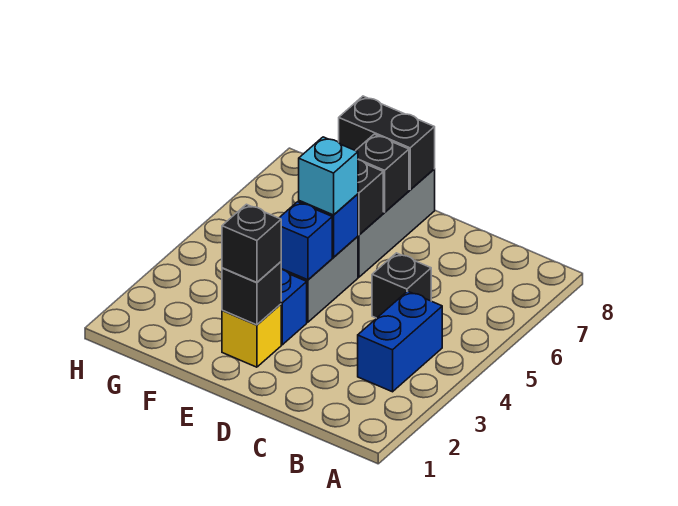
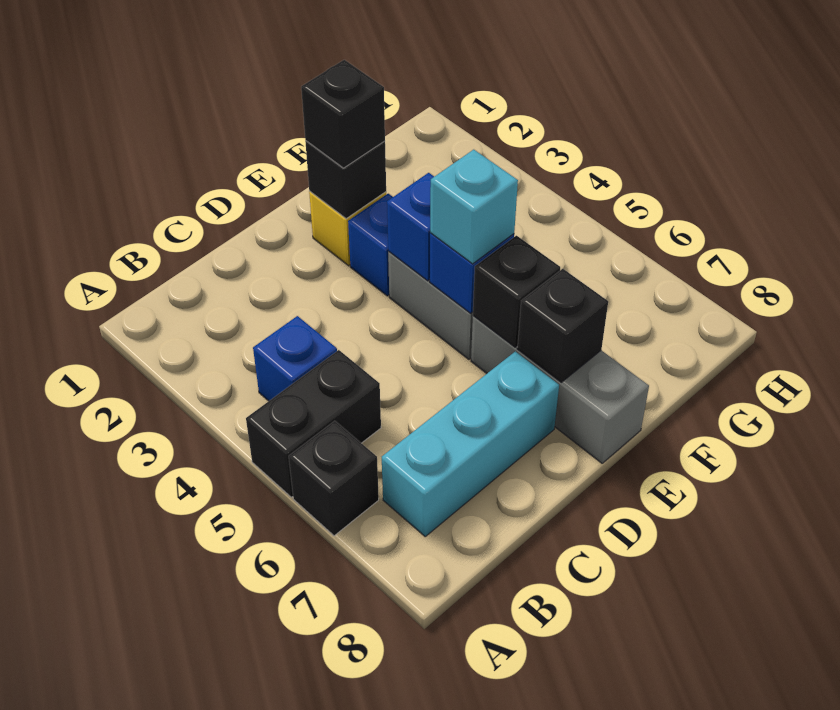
blue brick B3:B4 level 1 -> blue brick B4 level 1
none -> cyan brick B7:D7 level 1
black brick C5 level 1 -> black brick A6 level 1
black brick E8:F8 level 2 -> black brick A5:B5 level 1

